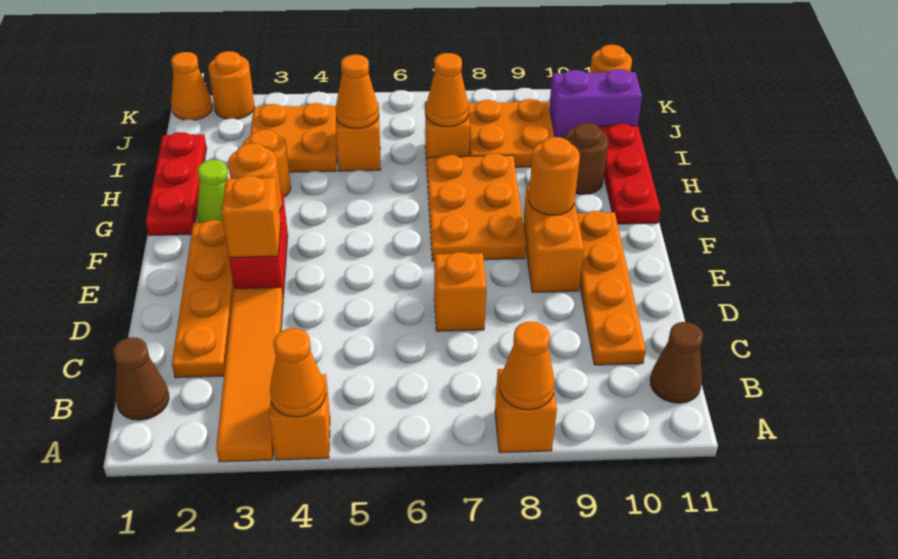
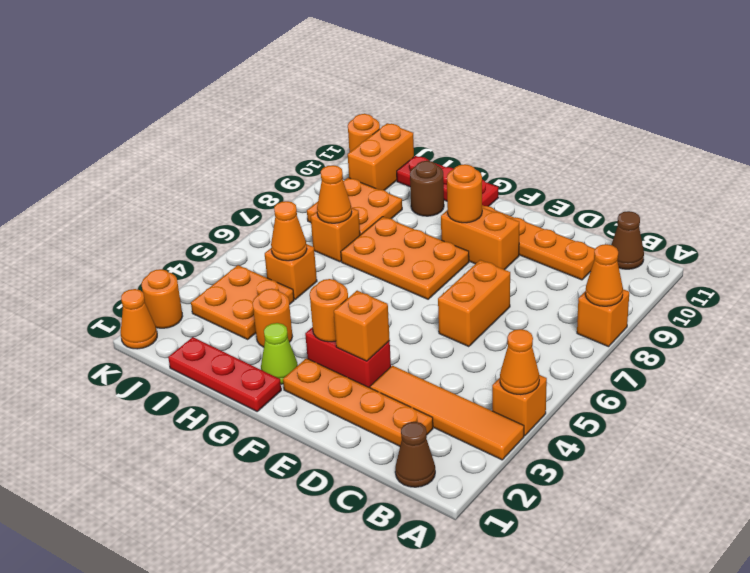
orange brick D7 level 1 -> orange brick D6:D7 level 1
purple brick J10:J11 level 1 -> orange brick J10:J11 level 1

